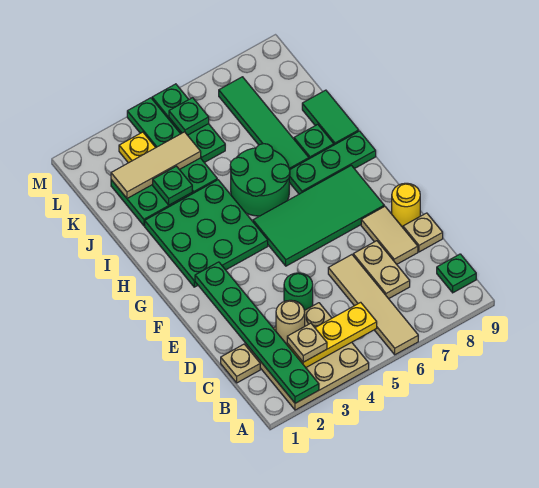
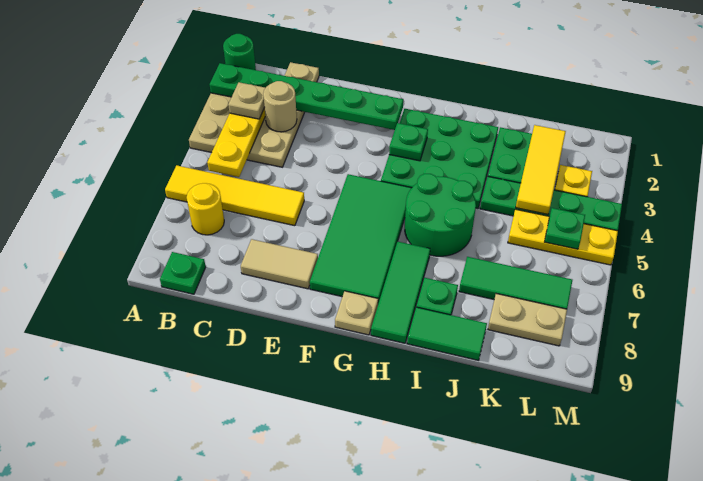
tan tile A6:D6 level 1 -> yellow tile A6:D6 level 1
tan plate C7:D7 level 1 -> tan plate K8:L8 level 1
green round brick D4 level 1 -> green round brick A1 level 1
tan plate D9 level 1 -> tan plate G9 level 1
yellow round brick E9 level 1 -> yellow round brick B7 level 1
green plate H7:H9 level 1 -> green tile H7:H9 level 1
green tile I7:L7 level 1 -> green tile J7:L7 level 1
green plate J3 level 2 -> green plate G3 level 2
tan tile K2:K4 level 2 -> yellow tile K2:K4 level 2
green plate K5:M5 level 1 -> yellow plate K5:M5 level 1

